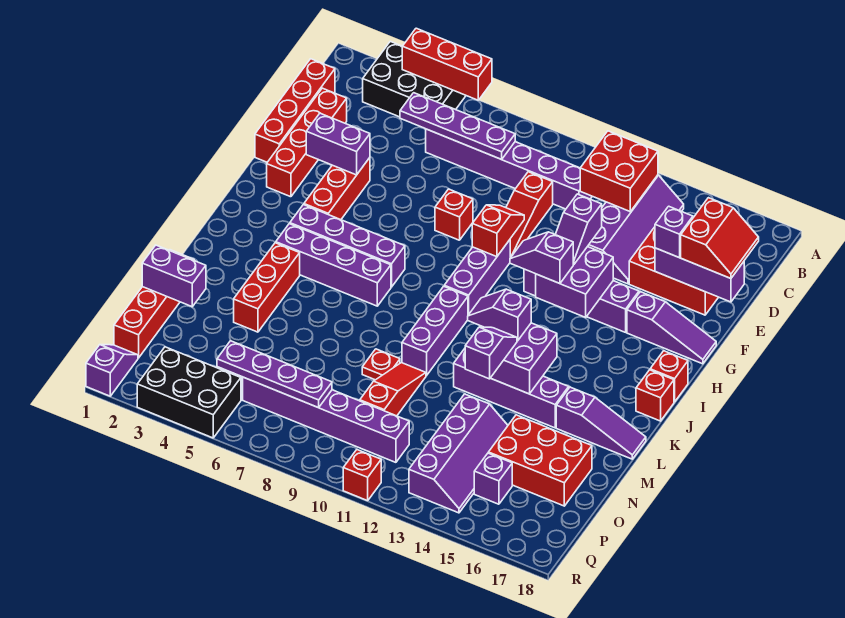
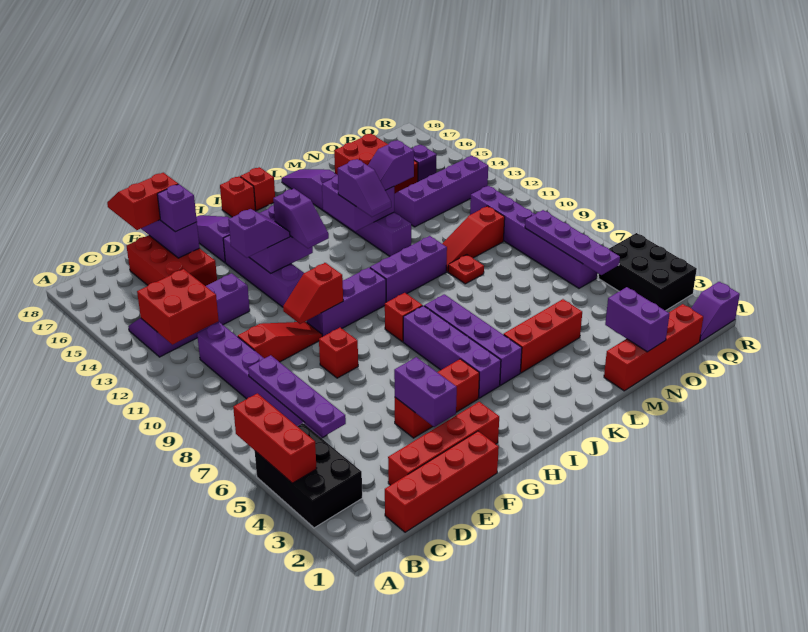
red brick R11 level 1 -> red brick I8 level 1

